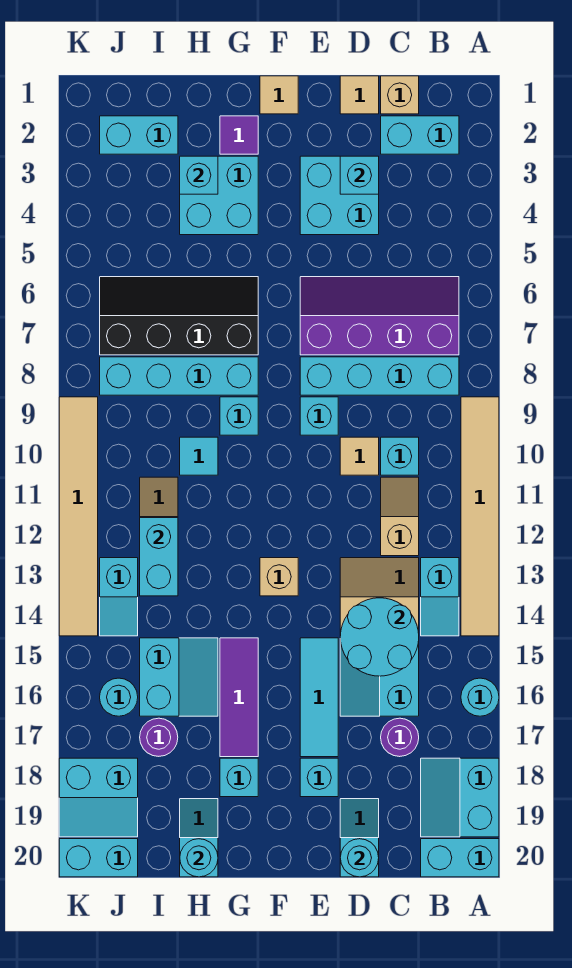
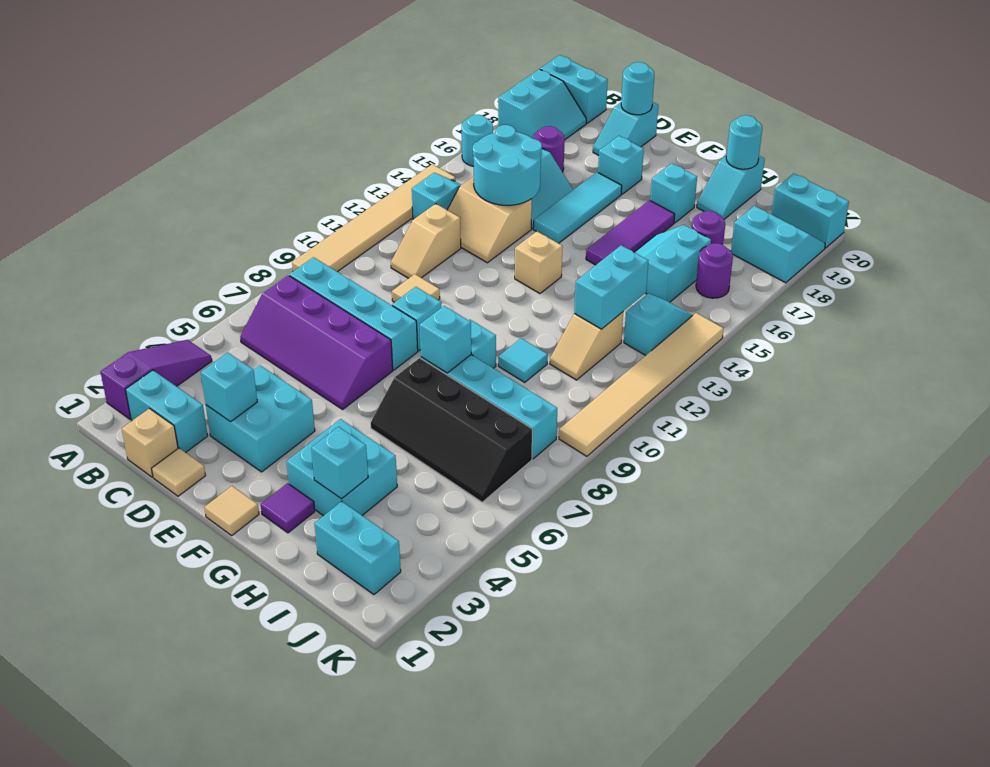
none -> purple slope A2:A4 level 1 top 2
cyan brick C10 level 1 -> cyan brick G8 level 2
cyan round brick J16 level 1 -> purple round brick J16 level 1

